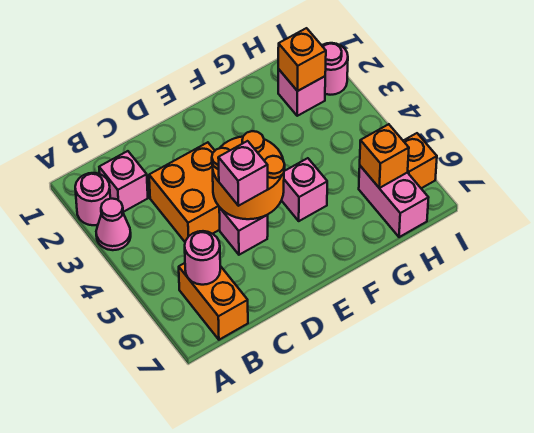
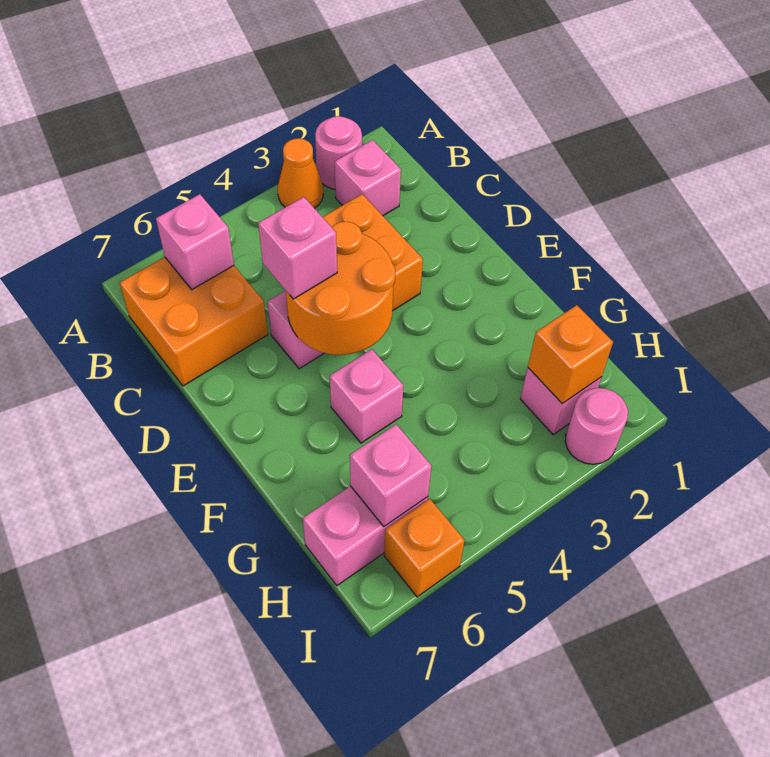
pink cone A3 level 1 -> orange cone A3 level 1
orange brick B6:B7 level 1 -> orange brick B6:C7 level 1
pink round brick B6 level 2 -> pink brick B6 level 2
orange brick H6 level 2 -> pink brick H6 level 2

